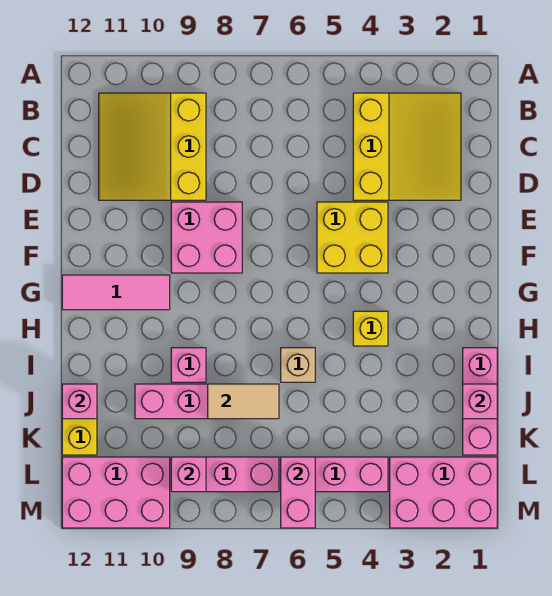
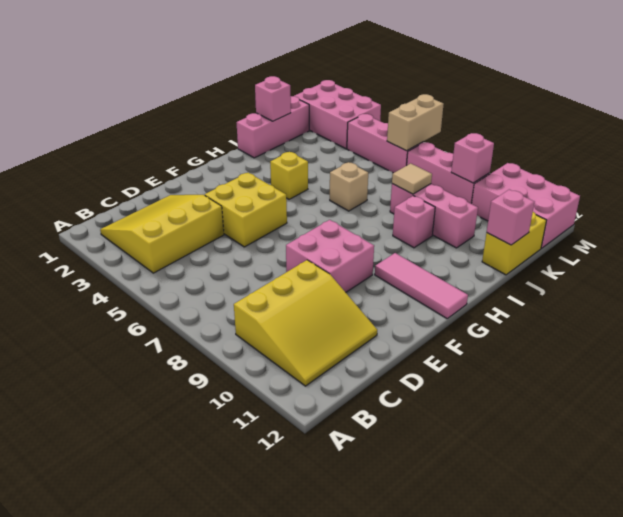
tan tile J7:J8 level 2 -> tan tile J8 level 2
pink brick L6:M6 level 2 -> tan brick L6:M6 level 2

